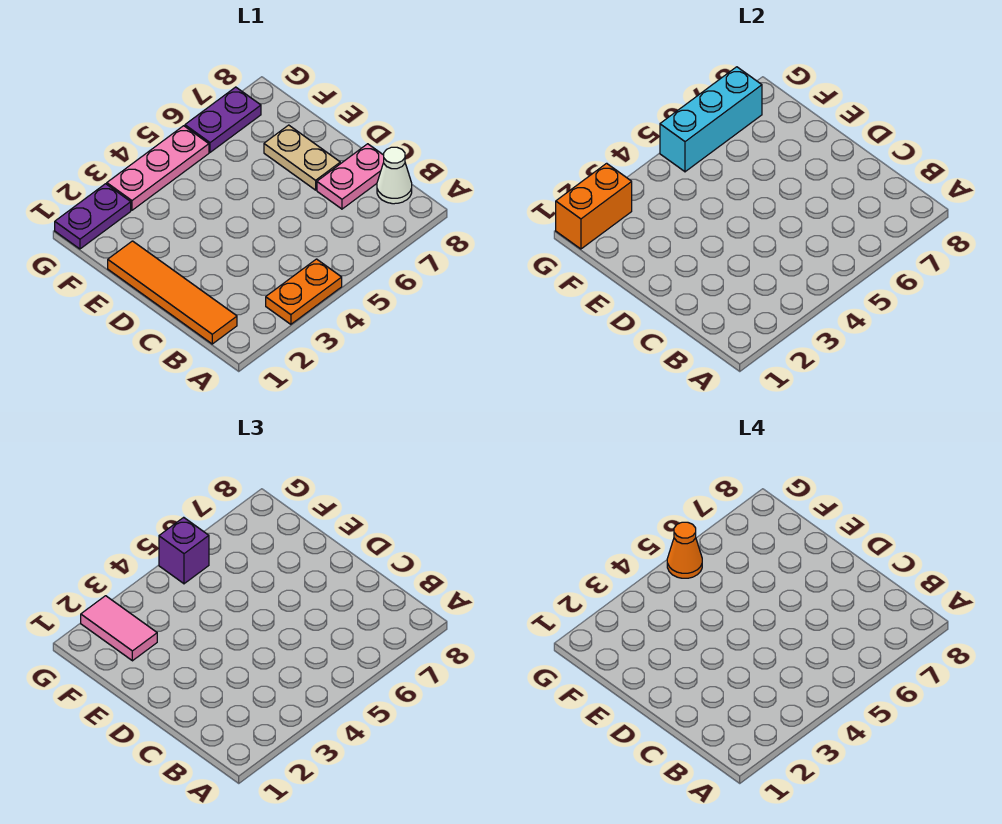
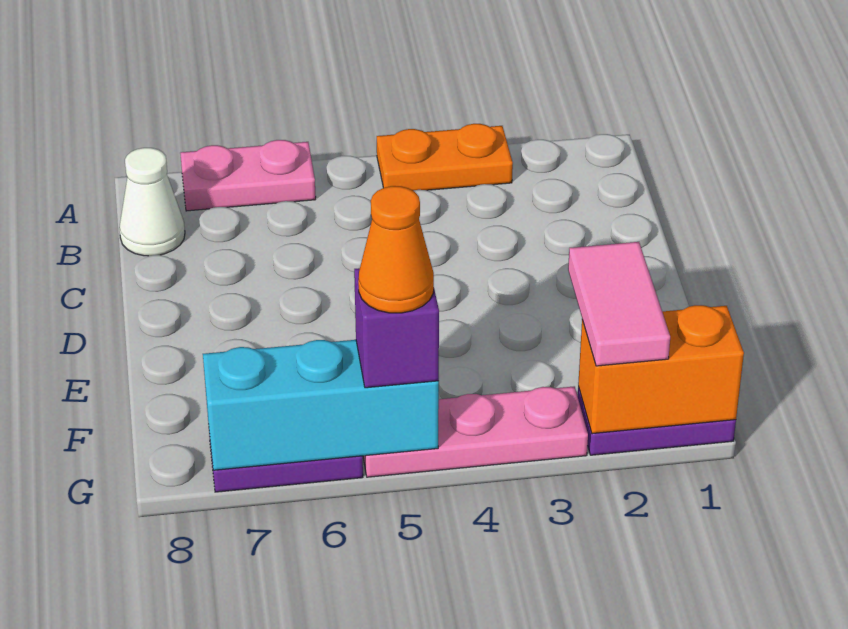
orange tile B1:E1 level 1 -> none
pink plate C7:C8 level 1 -> pink plate A6:A7 level 1
tan plate D7:E7 level 1 -> none

